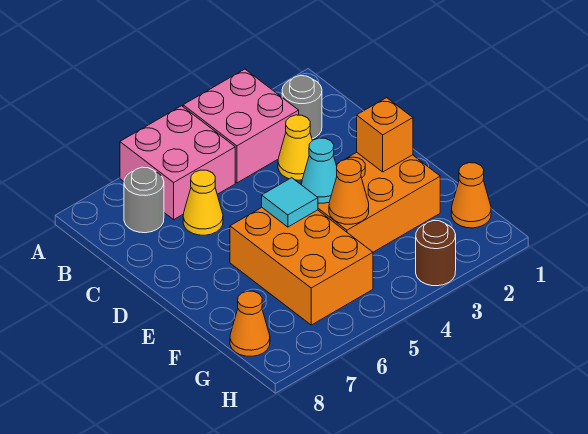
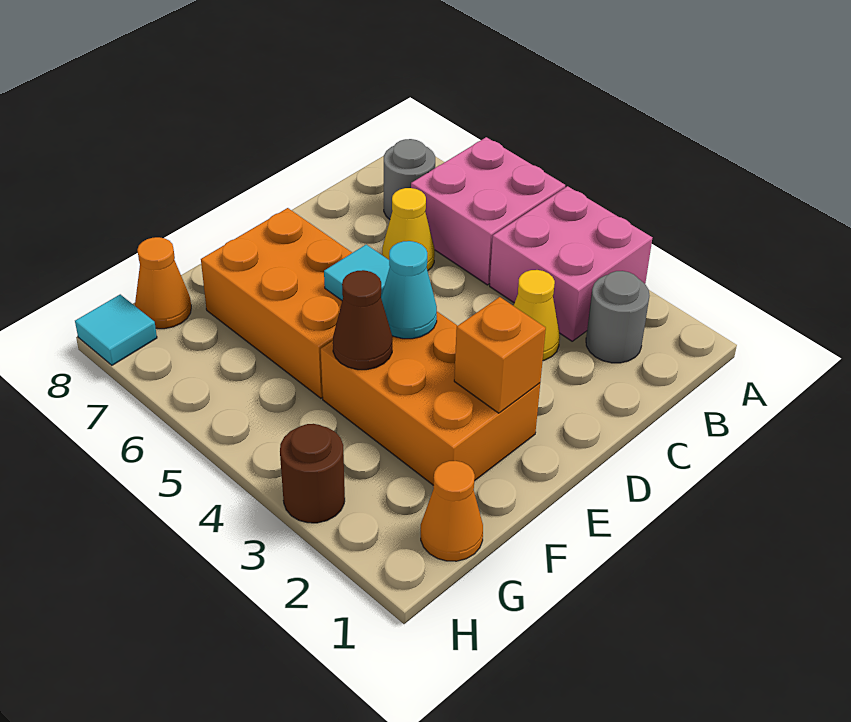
orange brick E5:G6 level 1 -> orange brick E5:F7 level 1
orange cone F4 level 2 -> brown cone F4 level 2
none -> cyan tile H8 level 1

